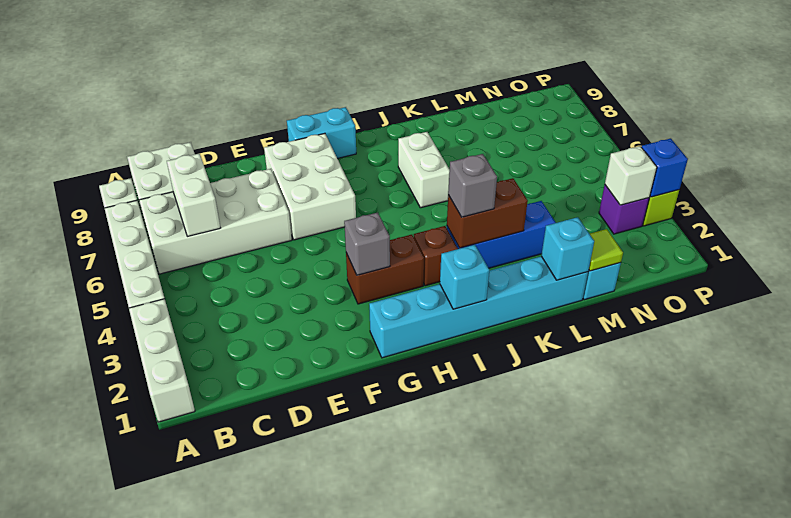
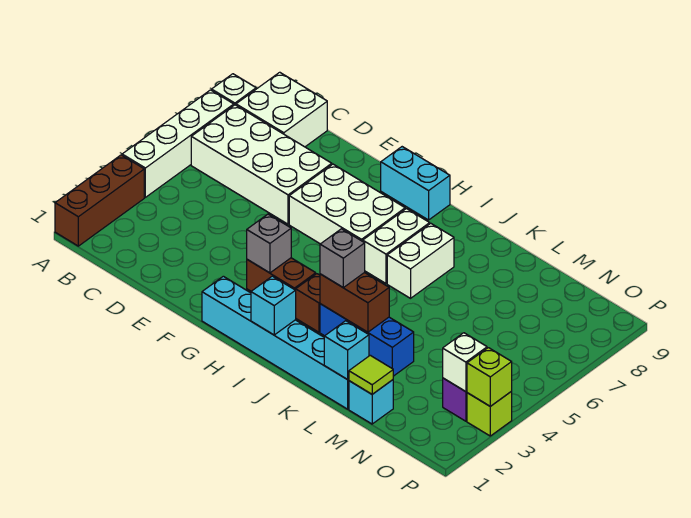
white brick A1:A3 level 1 -> brown brick A1:A3 level 1
white brick C6:C7 level 2 -> white brick I6:I7 level 1
white brick F6:G8 level 1 -> white brick F6:H7 level 1
blue brick P3 level 2 -> lime brick P3 level 2

